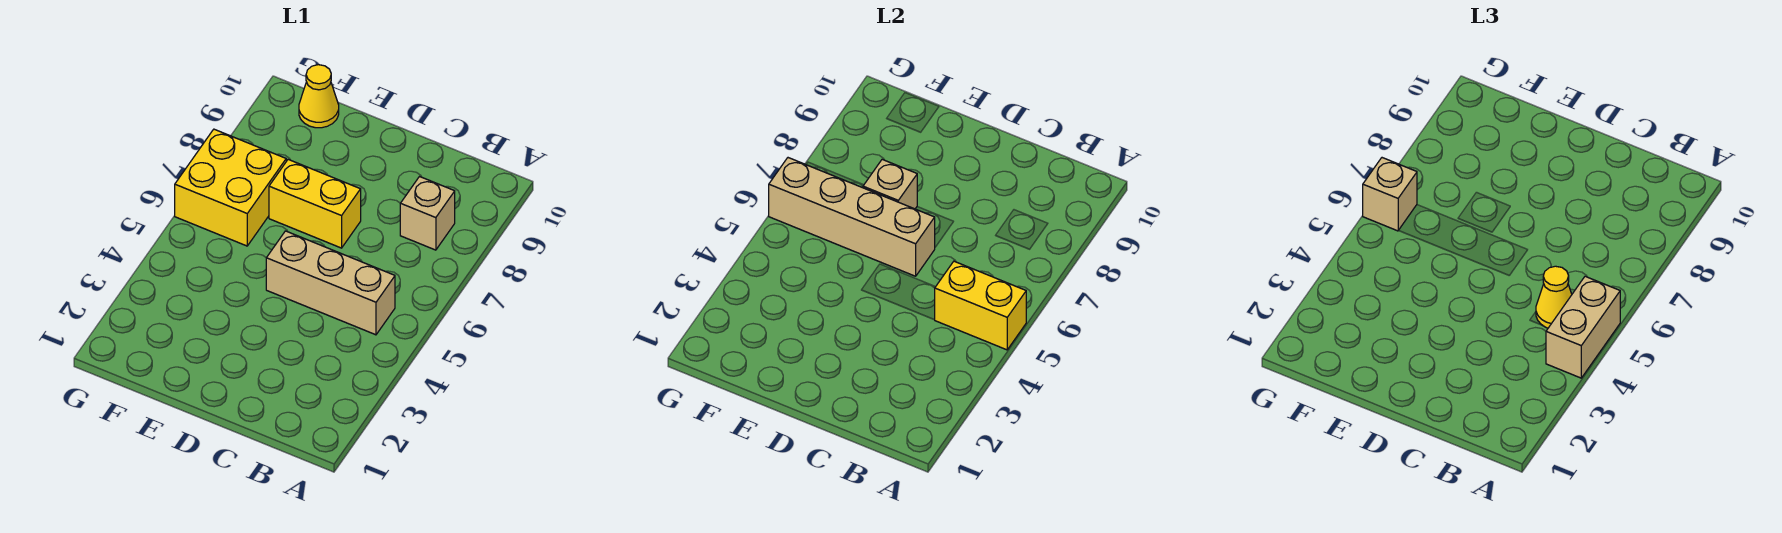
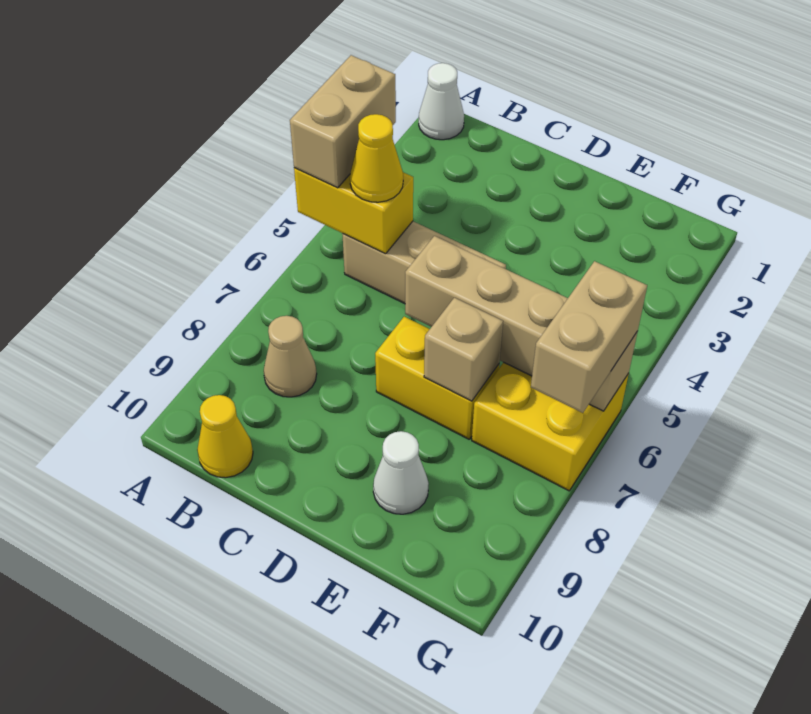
none -> white cone A1 level 1
tan brick B8 level 1 -> tan cone B8 level 1
none -> white cone E9 level 1
yellow cone F10 level 1 -> yellow cone B10 level 1
tan brick G6 level 3 -> tan brick G6:G7 level 3

